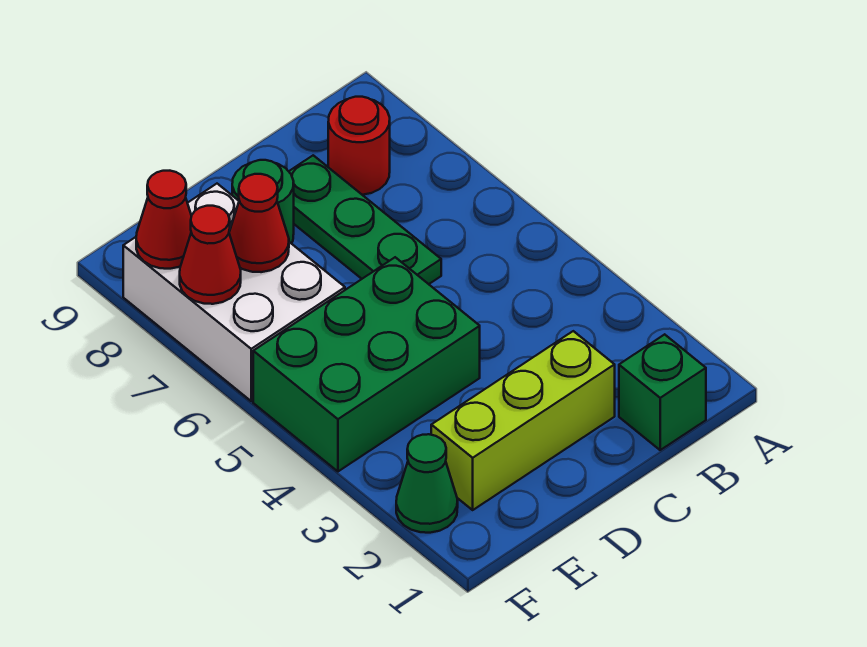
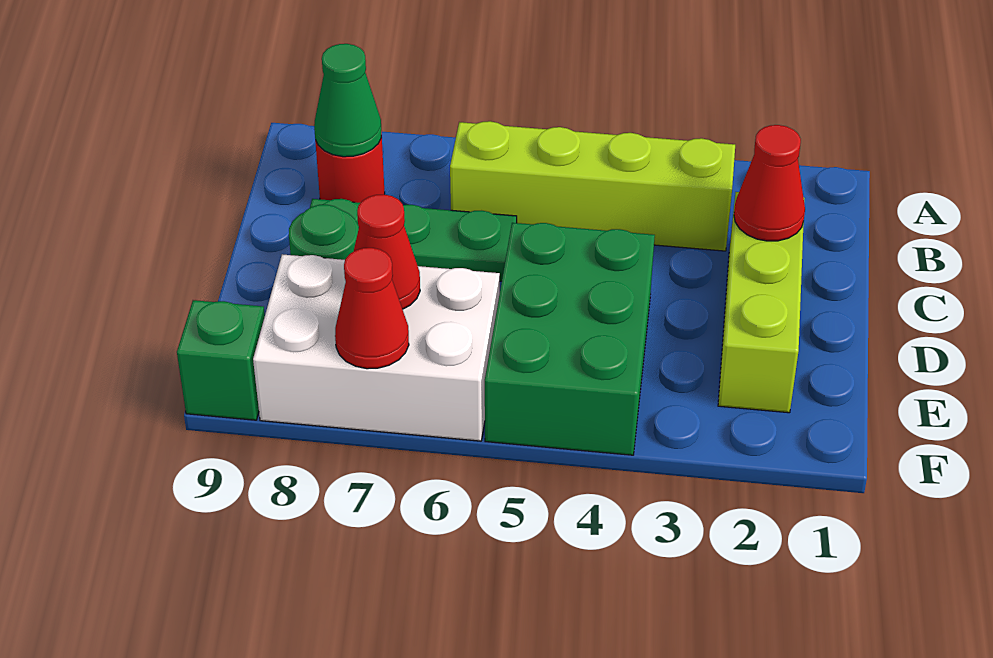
green brick B1 level 1 -> green brick F9 level 1
none -> lime brick B3:B6 level 1
green cone F2 level 1 -> green cone B8 level 2
red cone F8 level 2 -> red cone C2 level 2

